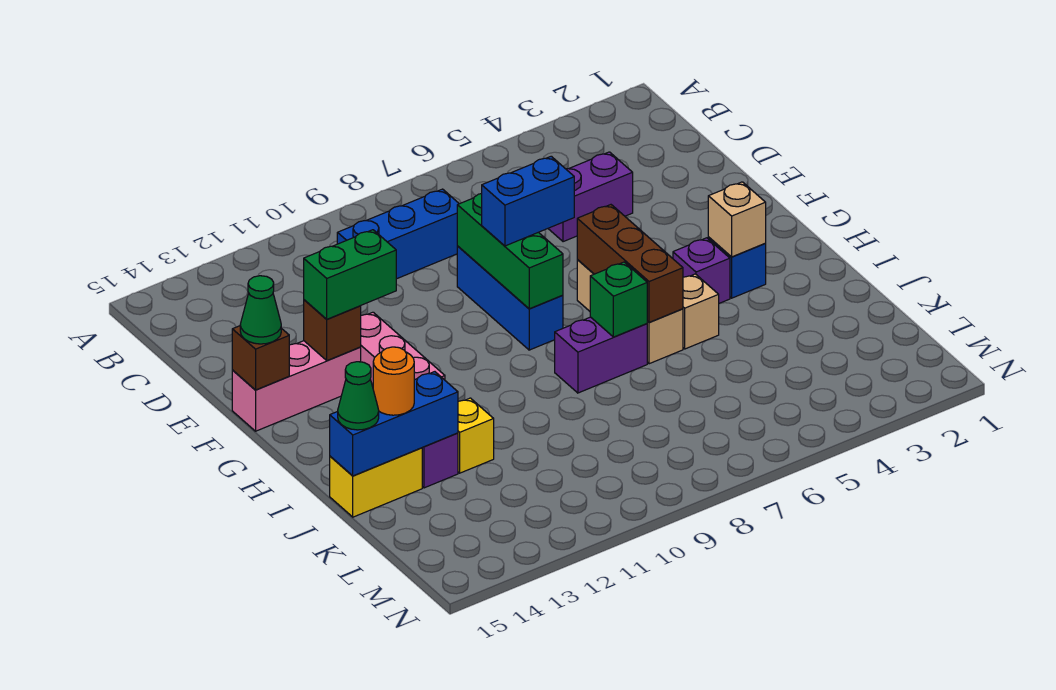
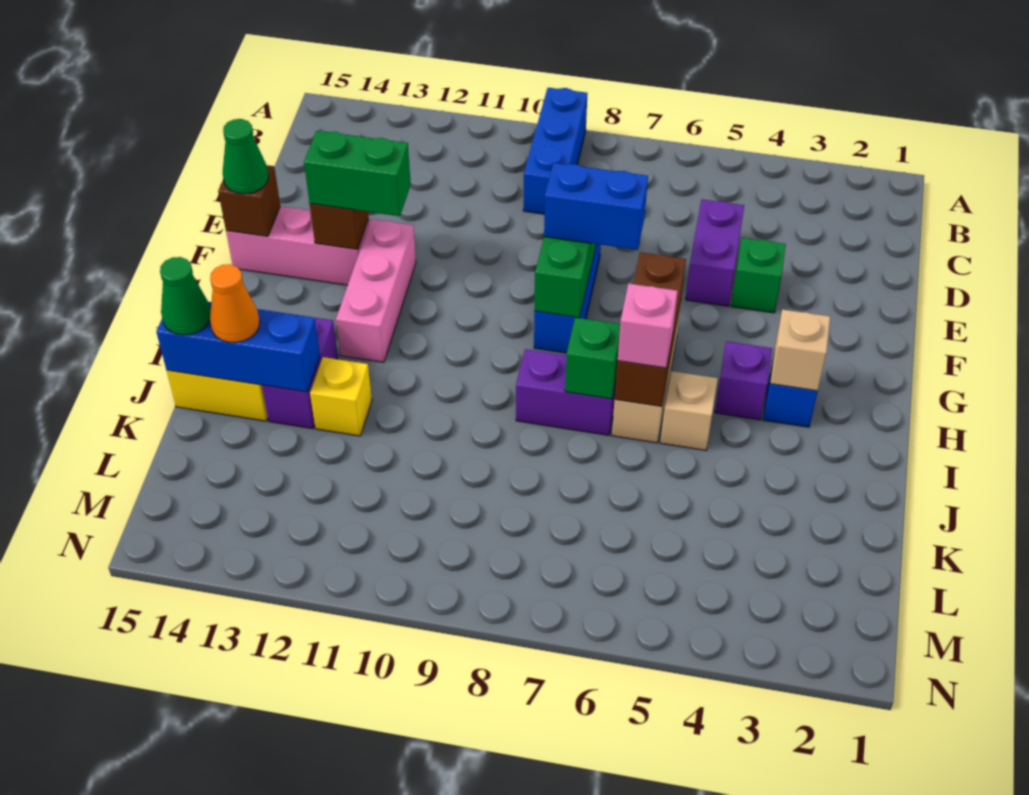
blue brick C8:C10 level 1 -> blue brick A9:C9 level 1
purple brick D4:D5 level 1 -> purple brick D5:E5 level 1
none -> green brick E4 level 1
none -> pink brick I6 level 3
orange round brick J14 level 3 -> orange cone J14 level 3

